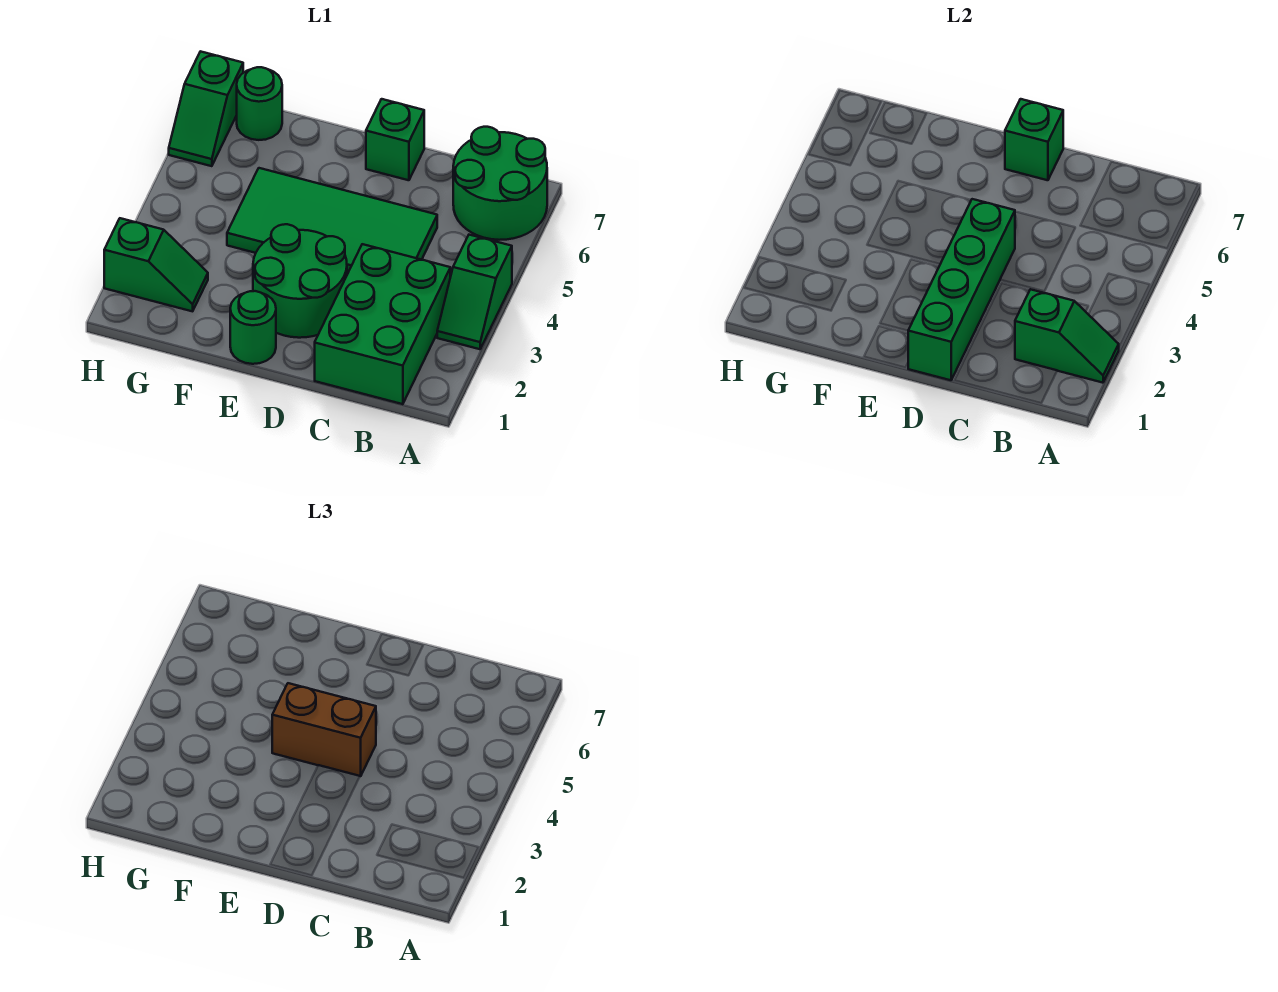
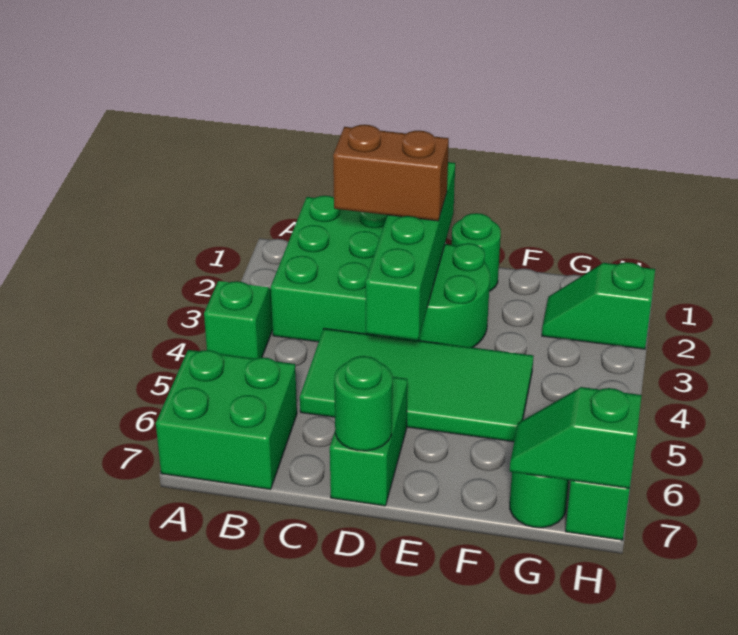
green slope A2:B2 level 2 top B -> green slope G7:H7 level 2 top H
green round brick A6:B7 level 1 -> green brick A6:B7 level 1
brown brick D4:E4 level 3 -> brown brick C2:D2 level 3
green brick D7 level 1 -> green brick D6:D7 level 1
green brick D7 level 2 -> green round brick D7 level 2

